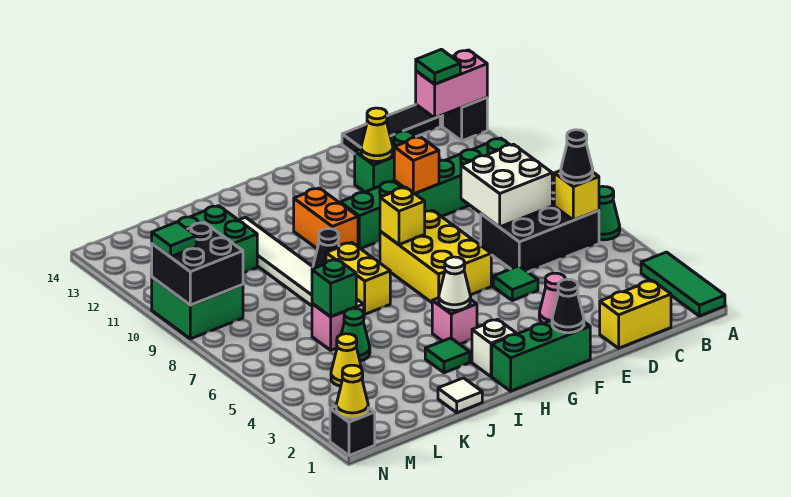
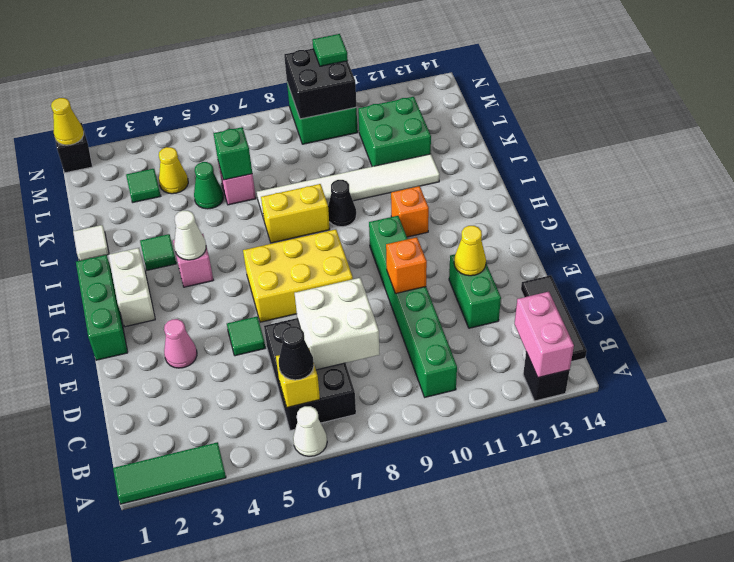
green cone A6 level 1 -> white cone A6 level 1
green tile B13 level 3 -> green tile L3 level 1
yellow brick C1:D1 level 1 -> none
black cone F1 level 2 -> none
yellow brick G8 level 2 -> none
white brick H2 level 1 -> white brick G2:H2 level 1
orange brick H10:H11 level 1 -> orange brick H11 level 1

